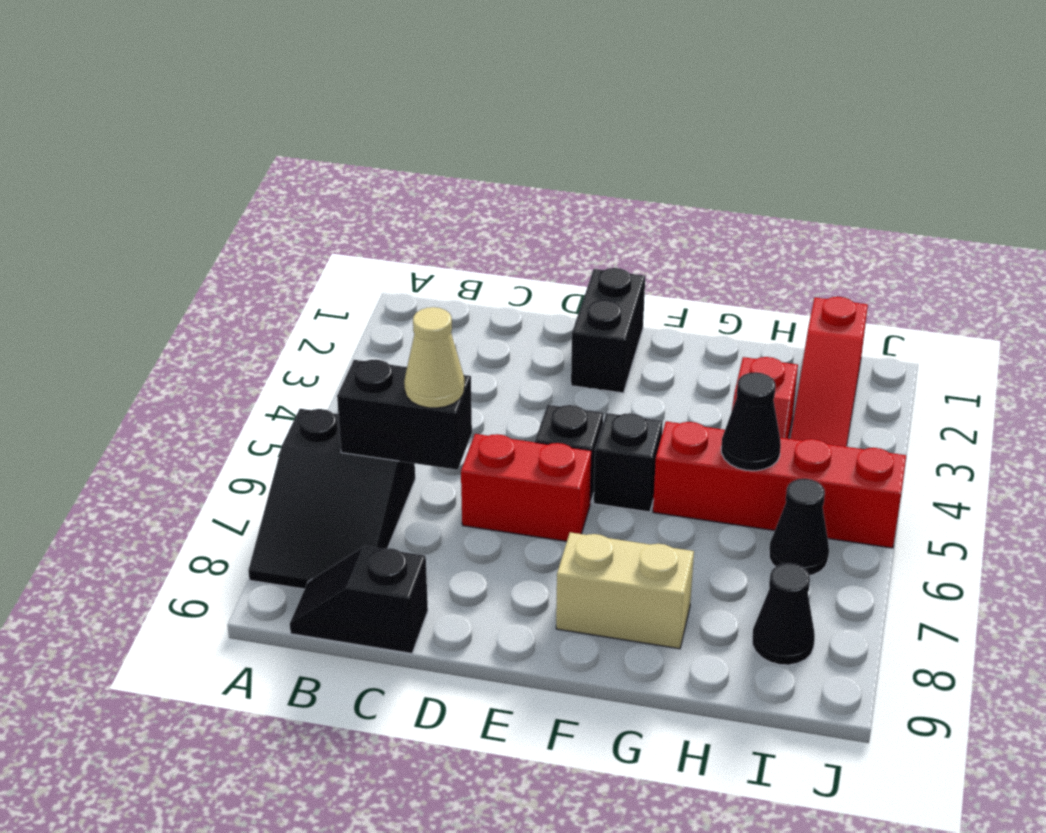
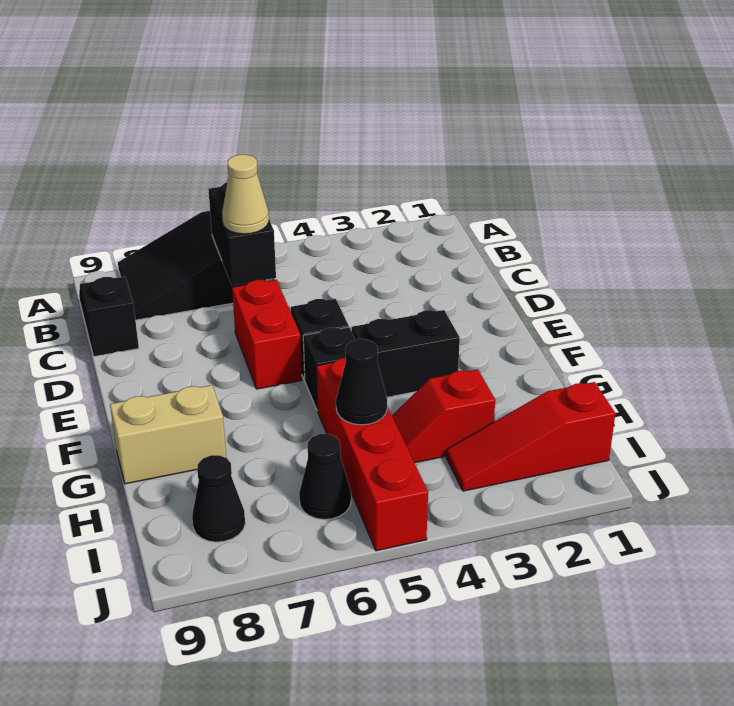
black brick E1:E2 level 1 -> black brick F3:F4 level 1
tan brick F8:G8 level 1 -> tan brick G8:G9 level 1

